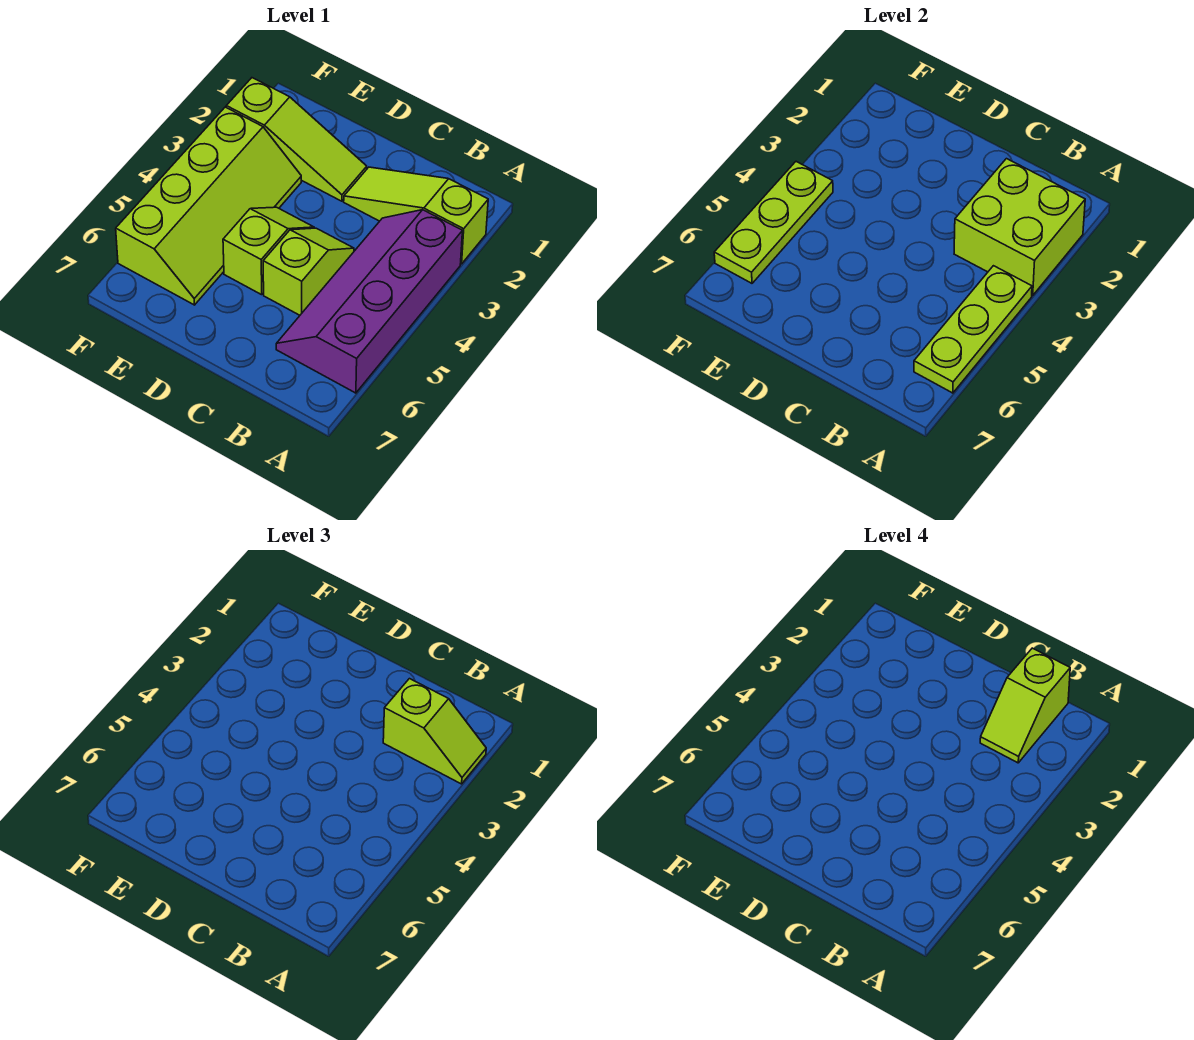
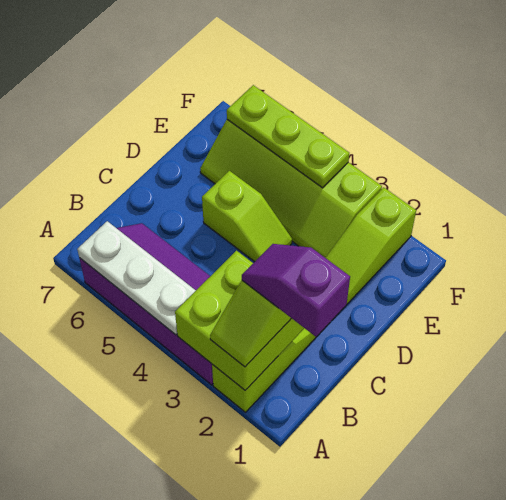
lime plate A4:A6 level 2 -> white plate A4:A6 level 2
lime slope B1:B2 level 4 top 1 -> purple slope B1:B2 level 4 top 1
lime slope C4:C5 level 1 top 5 -> none

